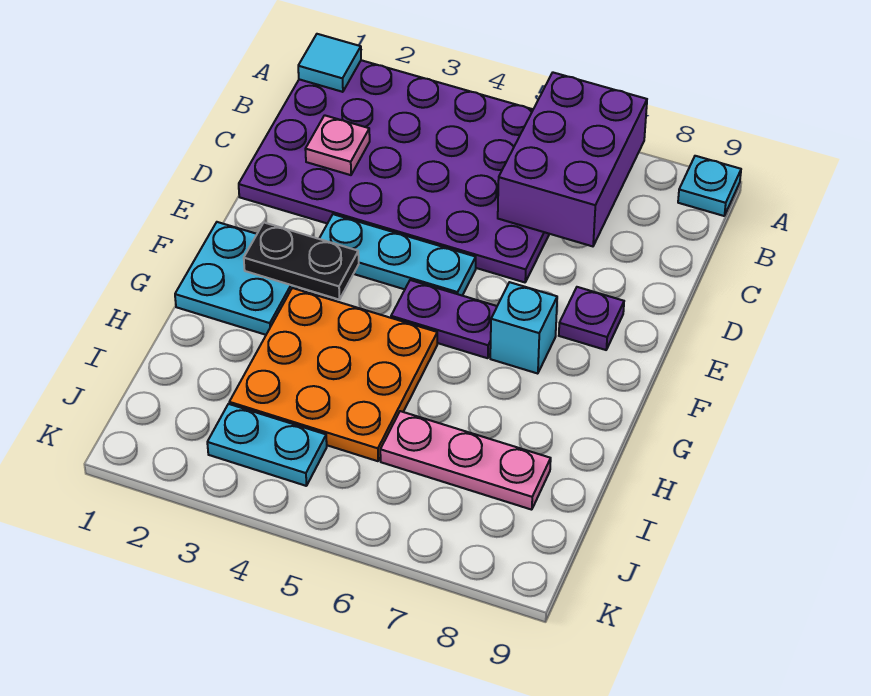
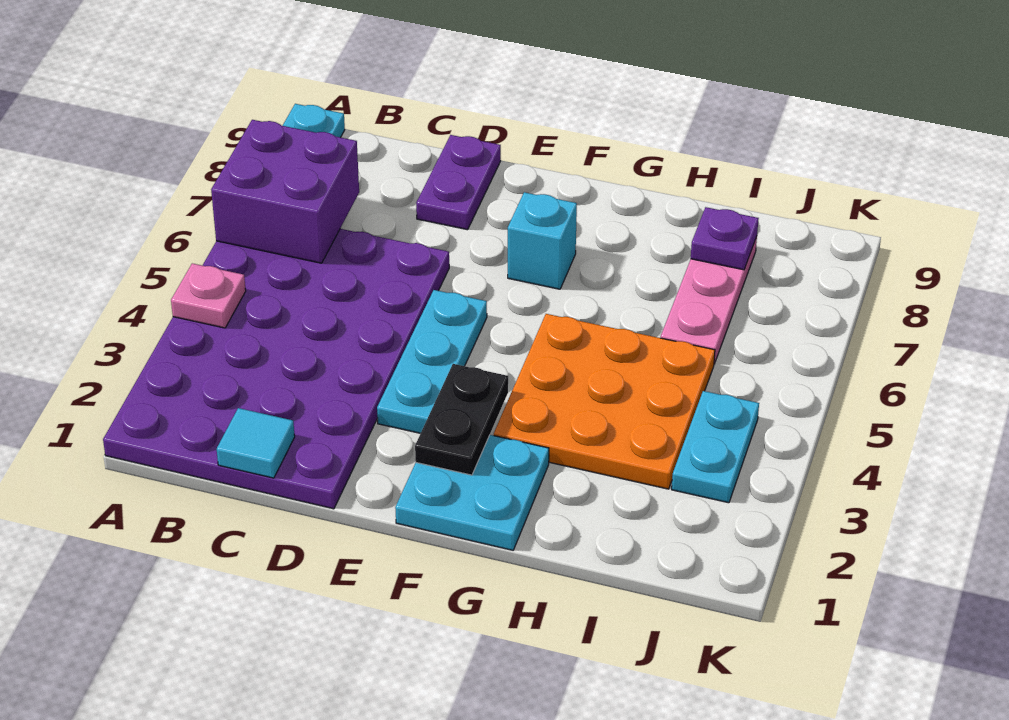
cyan tile A1 level 2 -> cyan tile C1 level 2
purple brick A6:C7 level 2 -> purple brick A6:B7 level 2
pink plate C2 level 2 -> pink plate A4 level 2
purple plate E8 level 1 -> purple plate I8 level 2
purple plate F5:F6 level 1 -> purple plate D8:D9 level 1

